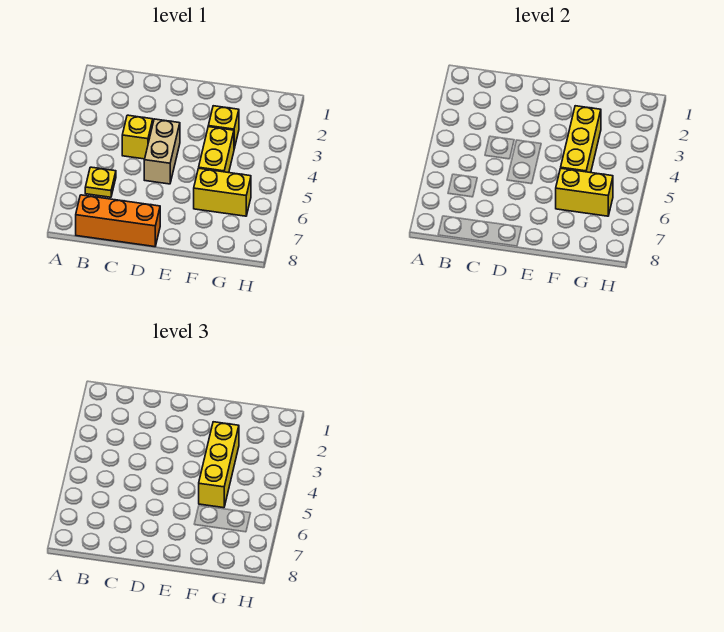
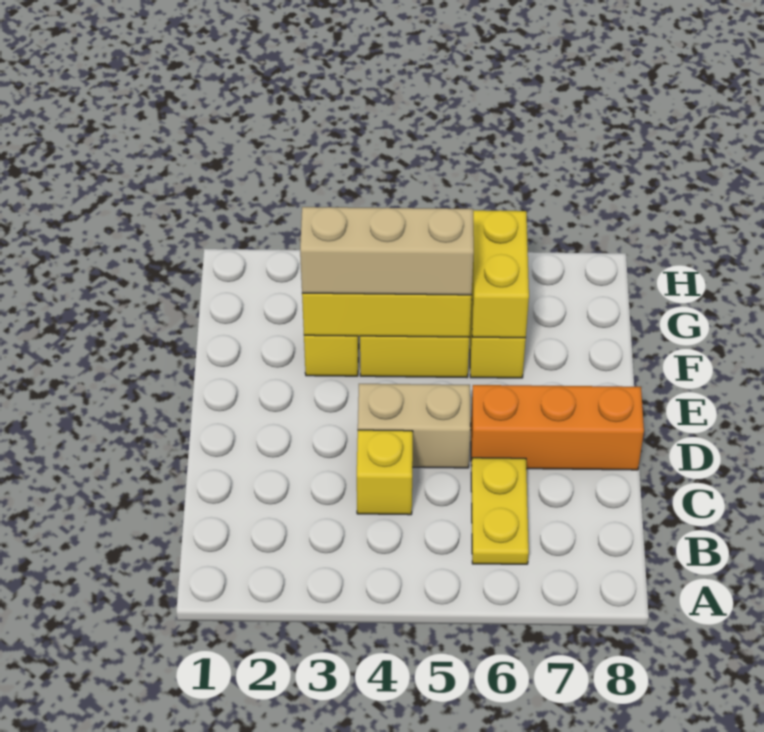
yellow plate B6 level 1 -> yellow plate B6:C6 level 1
orange brick B8:D8 level 1 -> orange brick D6:D8 level 1
yellow brick F3:F5 level 3 -> tan brick F3:F5 level 3

